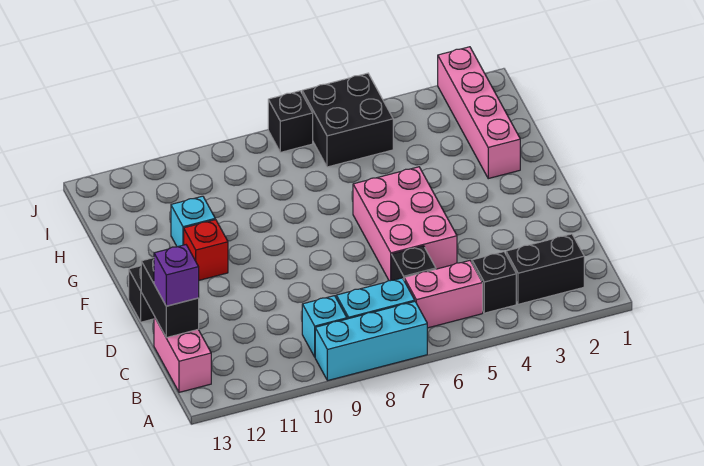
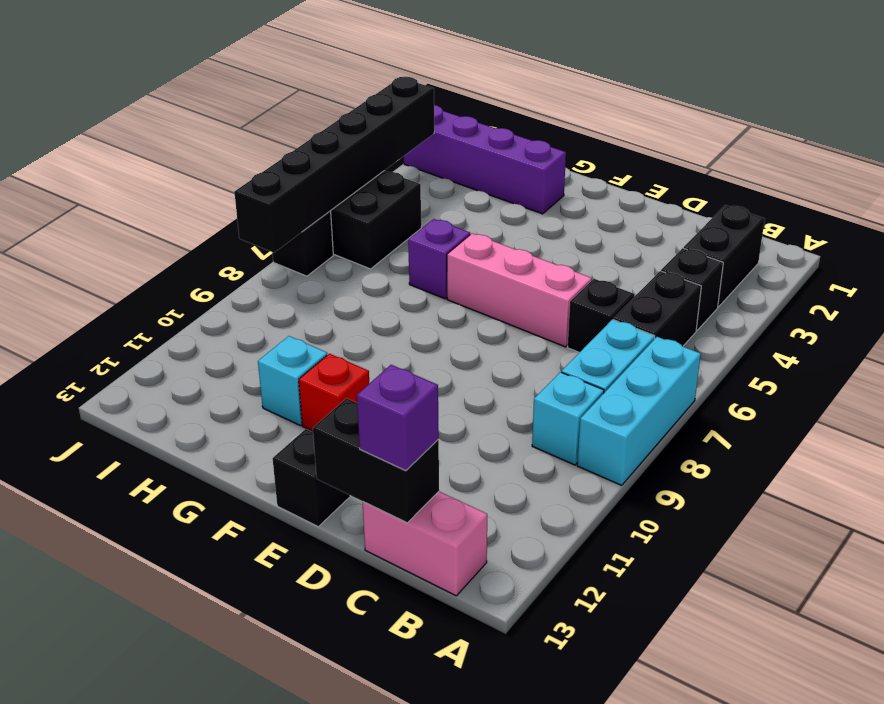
pink brick B5:B6 level 1 -> black brick B5:B6 level 1
pink brick D5:F6 level 1 -> pink brick D6:F6 level 1
pink brick G2:J2 level 1 -> purple brick G2:J2 level 1
none -> purple brick G6 level 1
none -> black brick J3:J8 level 2

